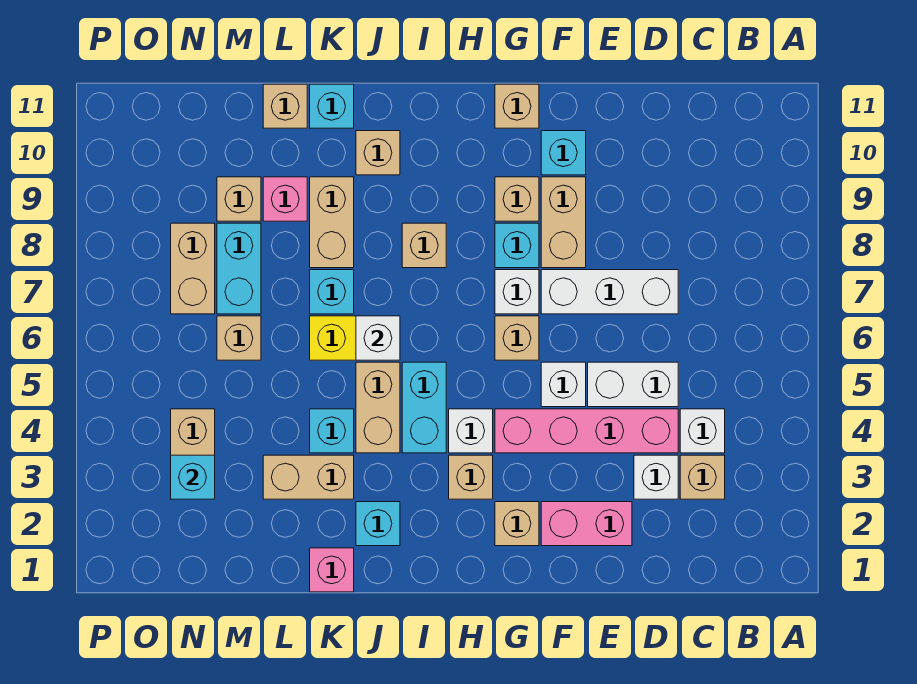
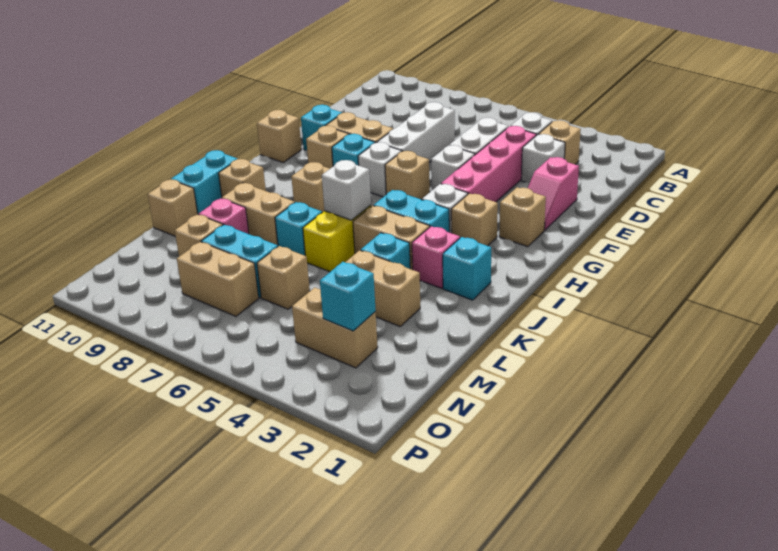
pink brick E2:F2 level 1 -> pink slope E2:F2 level 1 top E
pink brick K1 level 1 -> pink brick J3 level 1
tan brick K3:L3 level 1 -> tan brick L3:L4 level 1
cyan brick K11 level 1 -> cyan brick J11:K11 level 1

